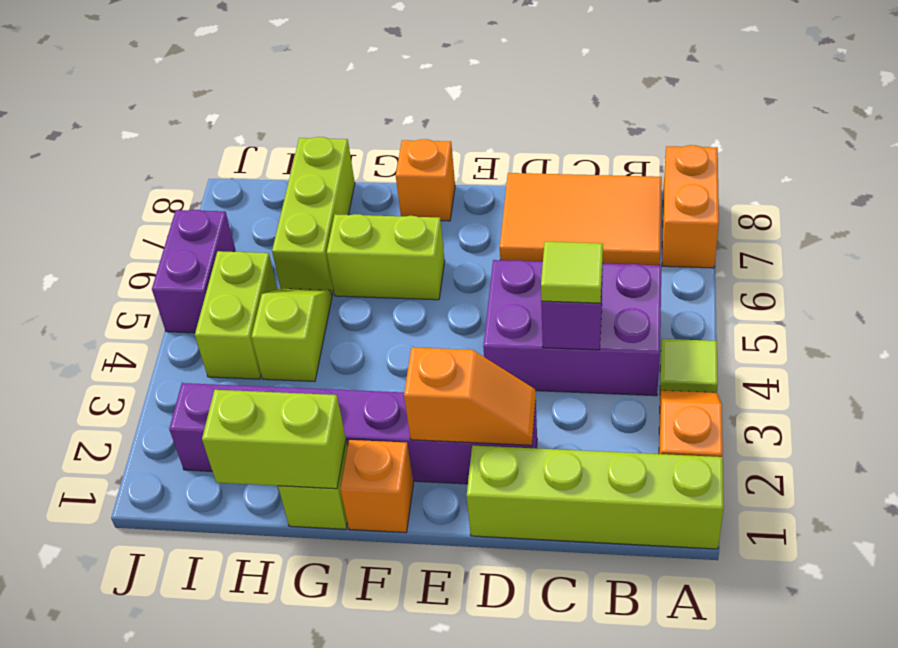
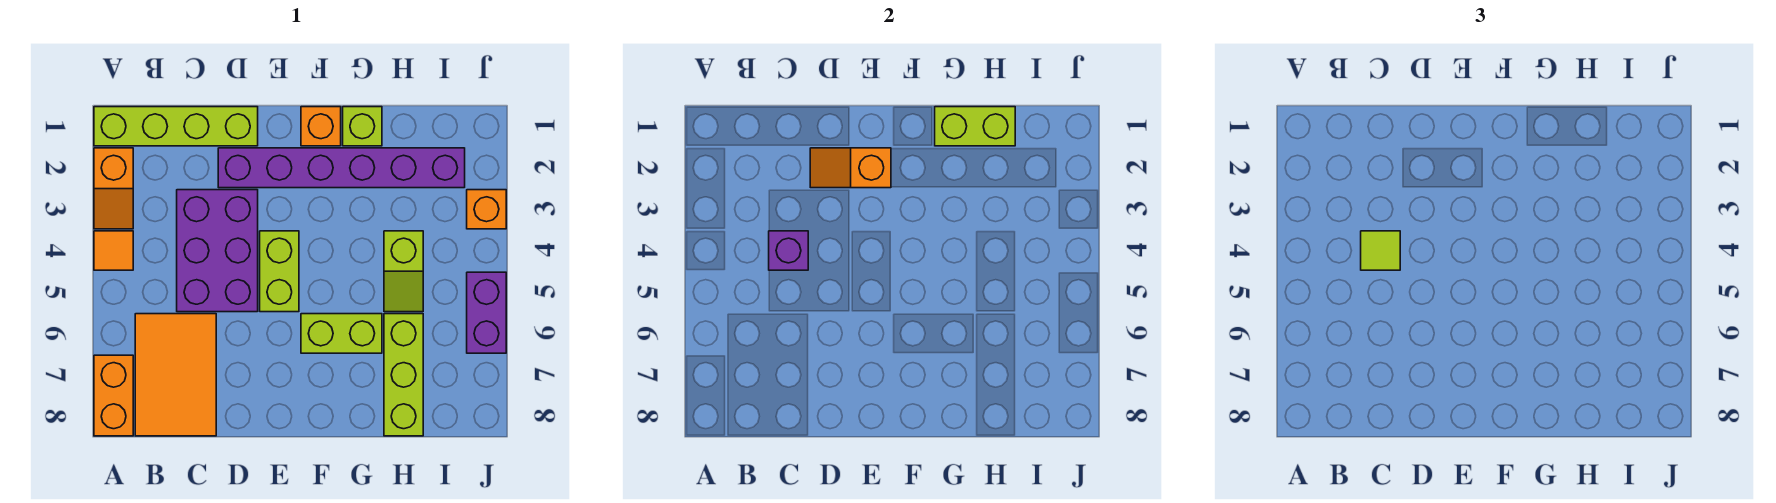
lime tile A4 level 1 -> orange tile A4 level 1
purple brick B4:D5 level 1 -> purple brick C3:D5 level 1
orange tile B7:D8 level 1 -> orange tile B6:C8 level 1
orange brick F8 level 1 -> orange brick J3 level 1
lime brick I4:I5 level 1 -> lime brick E4:E5 level 1

